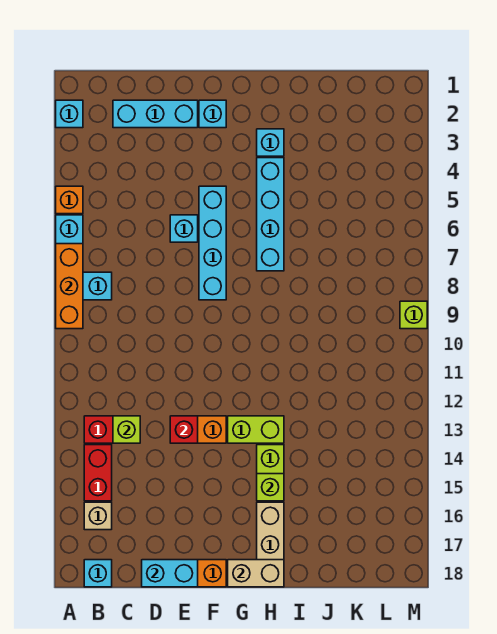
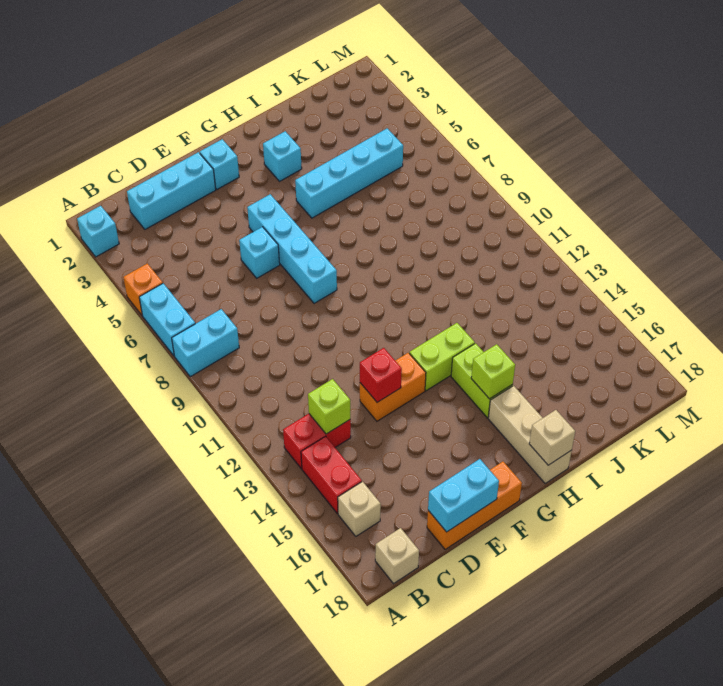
orange brick A7:A9 level 2 -> none
cyan brick B18 level 1 -> tan brick B18 level 1
tan brick G18:H18 level 2 -> tan brick H18 level 2
cyan brick H4:H7 level 1 -> cyan brick H5:K5 level 1
lime brick M9 level 1 -> none

